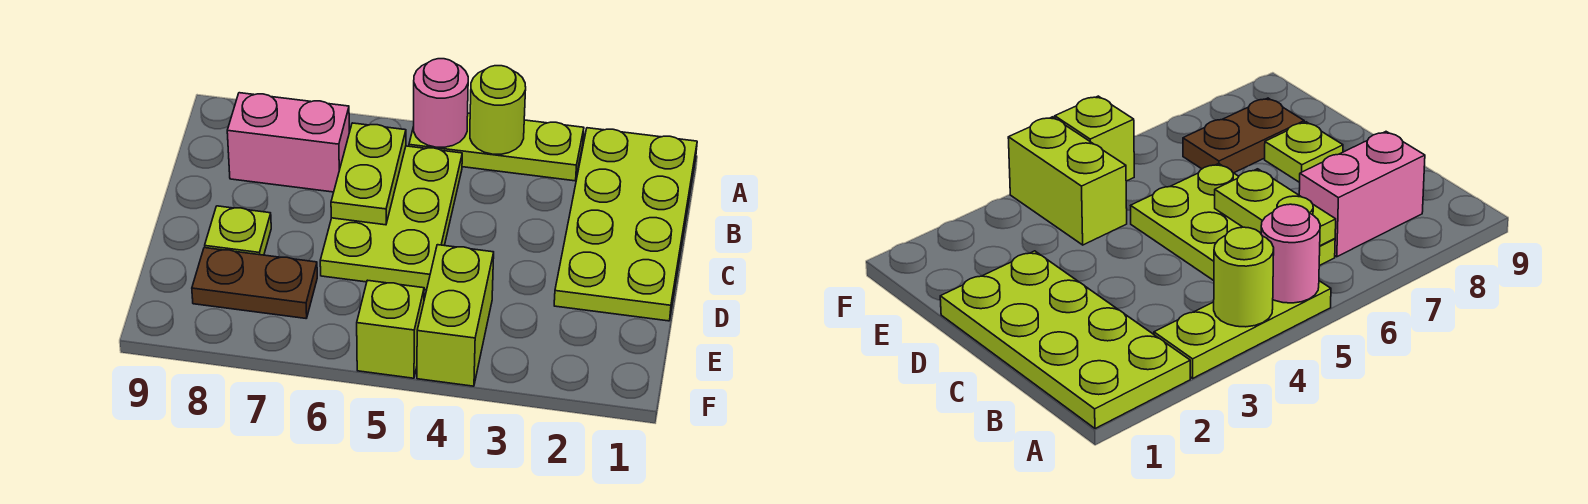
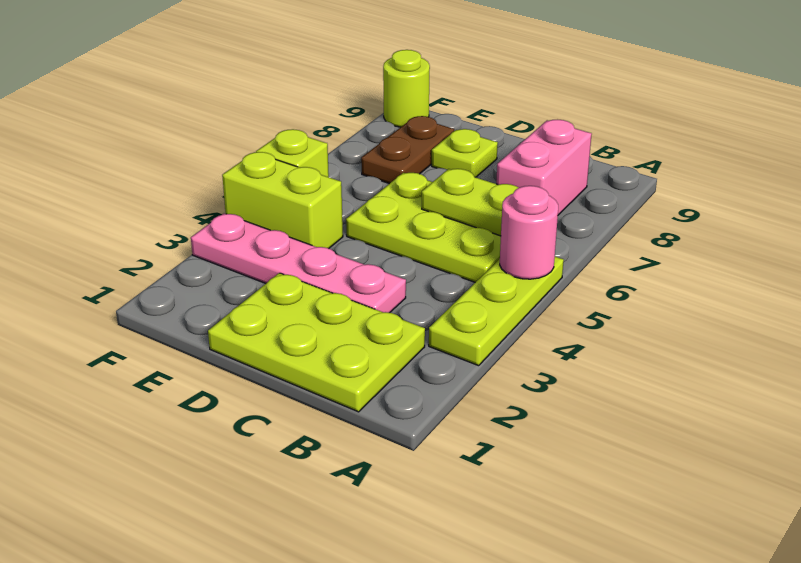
lime plate A1:D2 level 1 -> lime plate B1:D2 level 1
lime round brick A4 level 2 -> lime round brick F9 level 1
none -> pink plate C3:F3 level 1

